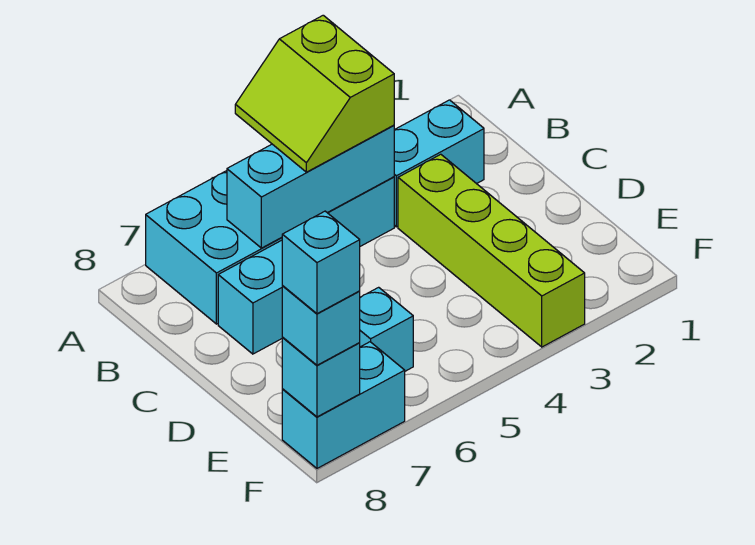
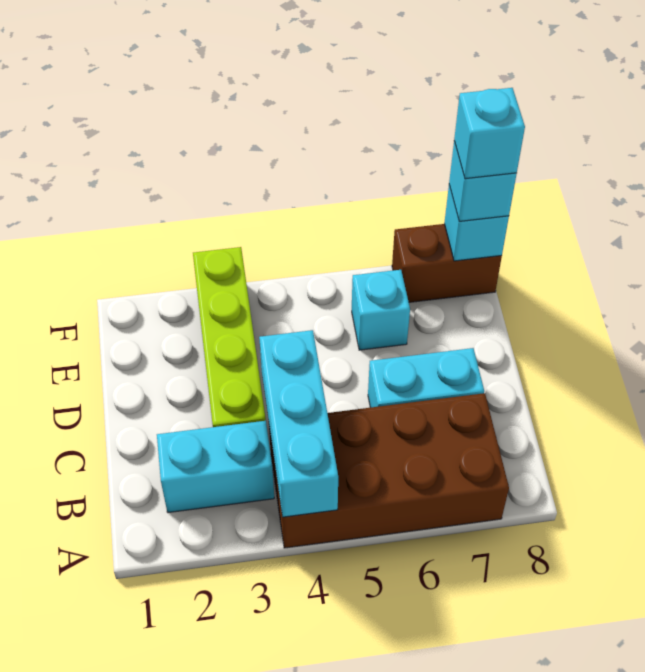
cyan brick A4:B7 level 1 -> brown brick A4:B7 level 1
lime slope A4:B5 level 3 top 4 -> none
cyan brick B4:B6 level 2 -> cyan brick A4:C4 level 2
cyan brick F7:F8 level 1 -> brown brick F7:F8 level 1

